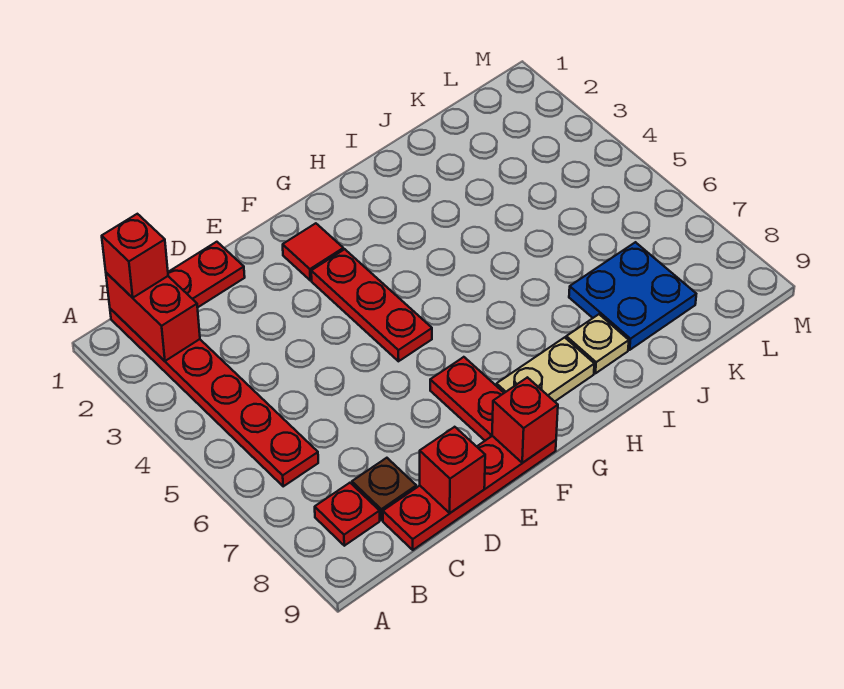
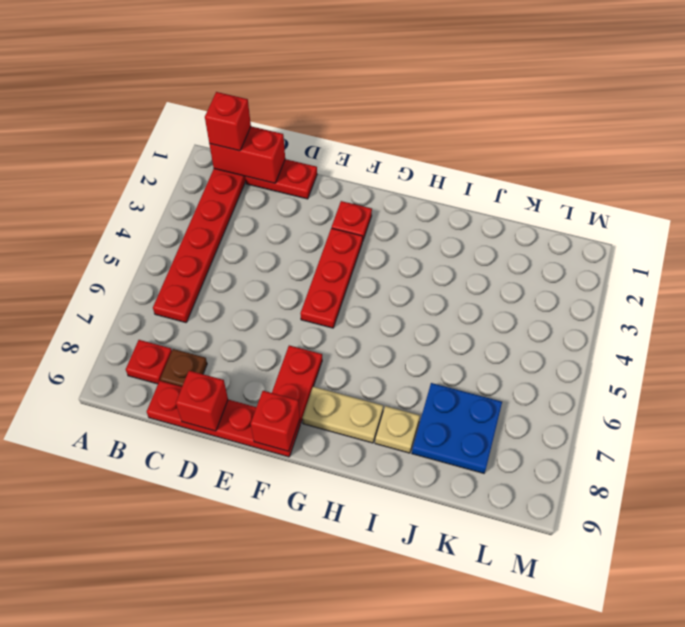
red brick B1:B2 level 2 -> red brick B1:C1 level 2
red tile F2 level 1 -> red plate F2 level 1

